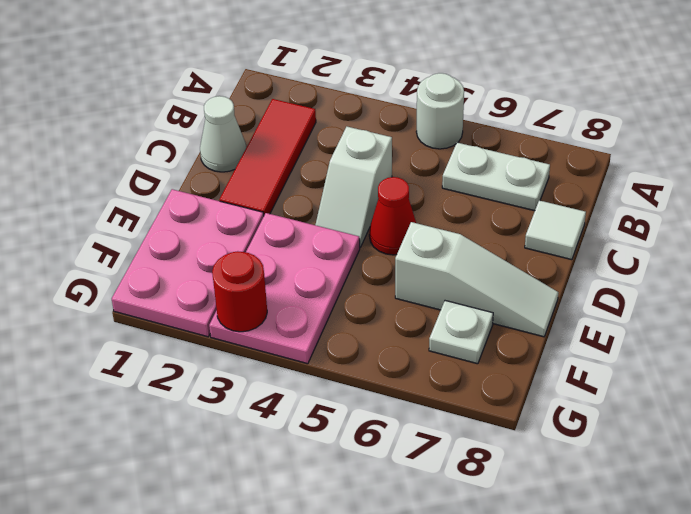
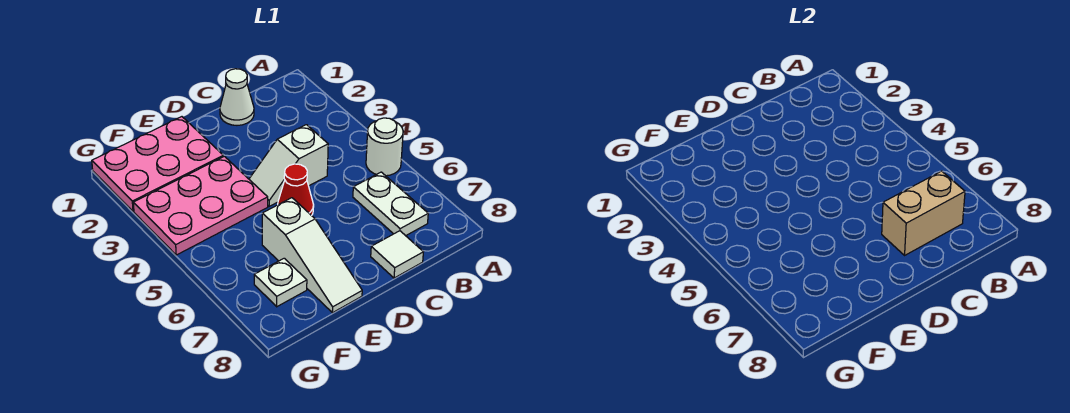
red tile B2:D2 level 1 -> none
none -> tan brick B7:C7 level 2
red round brick G3 level 2 -> none

